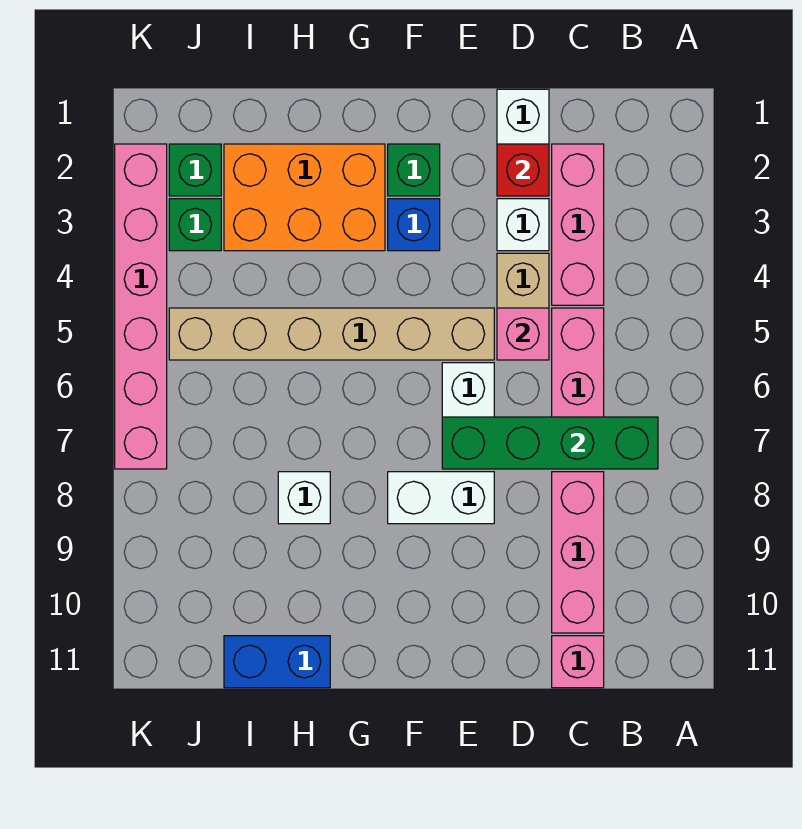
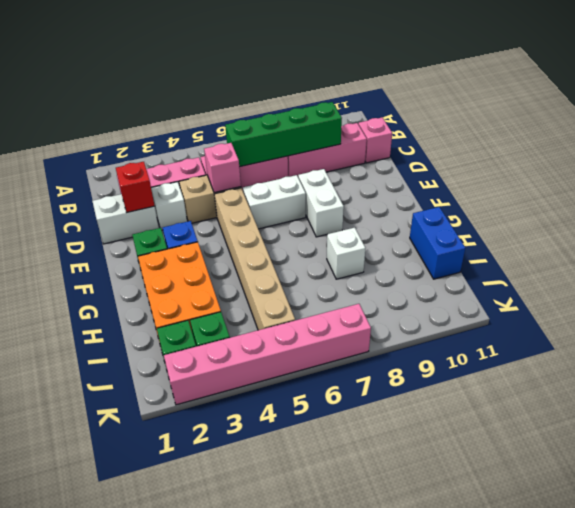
green brick B7:E7 level 2 -> green brick C6:C9 level 2

